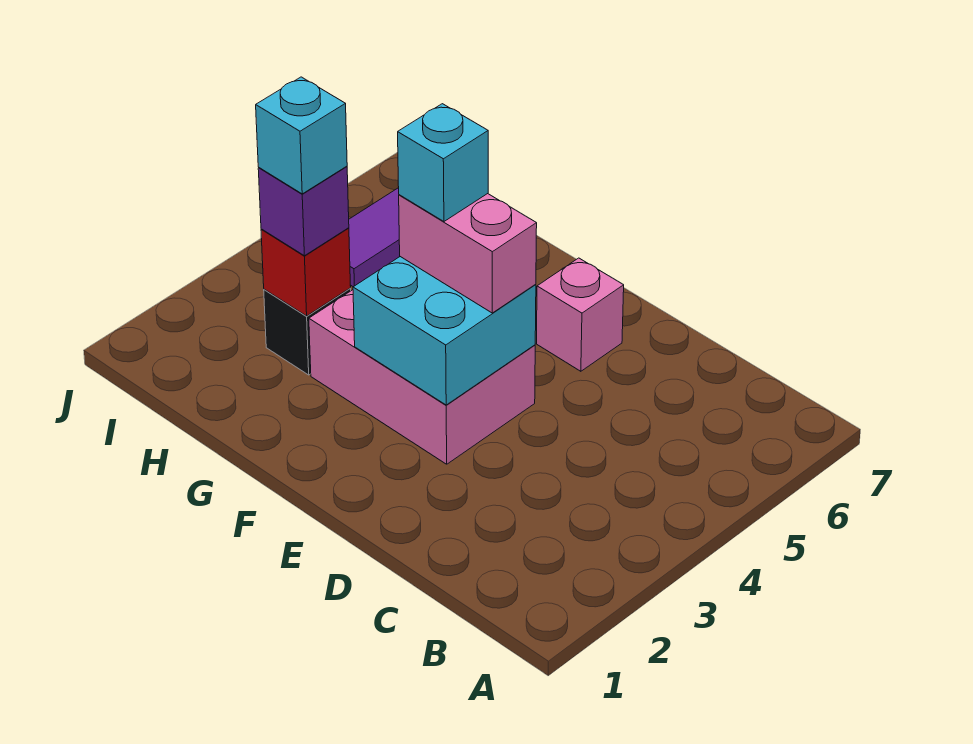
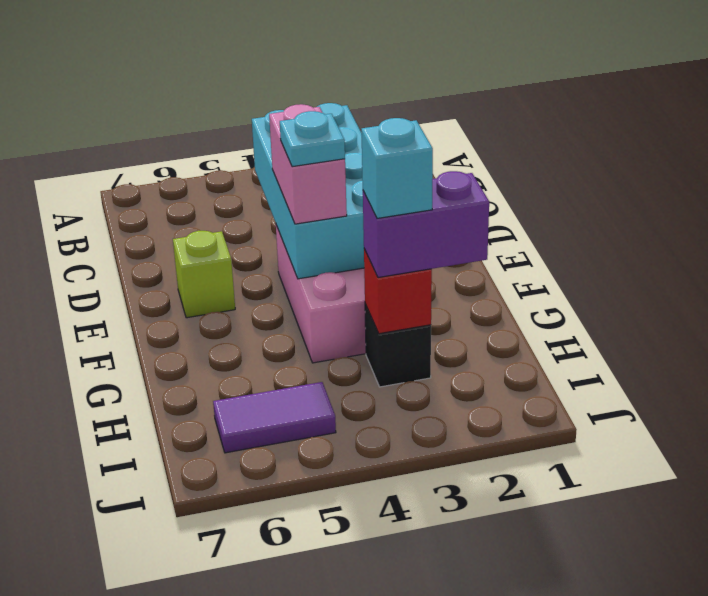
cyan brick E3:F4 level 2 -> cyan brick C3:F4 level 2
pink brick E6 level 1 -> lime brick E6 level 1
cyan brick F4 level 4 -> cyan plate F4 level 4
purple brick H3 level 3 -> purple brick H2:H3 level 3

